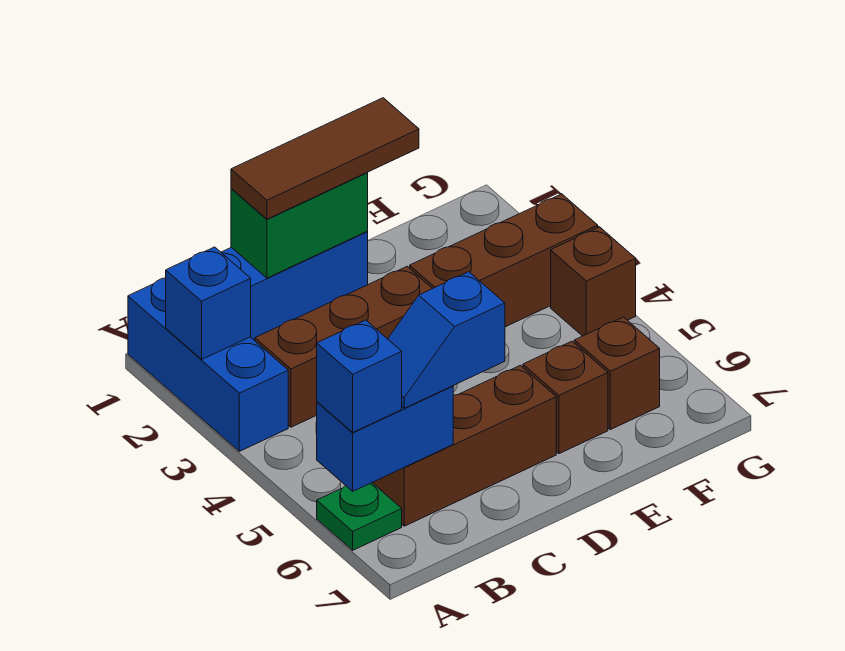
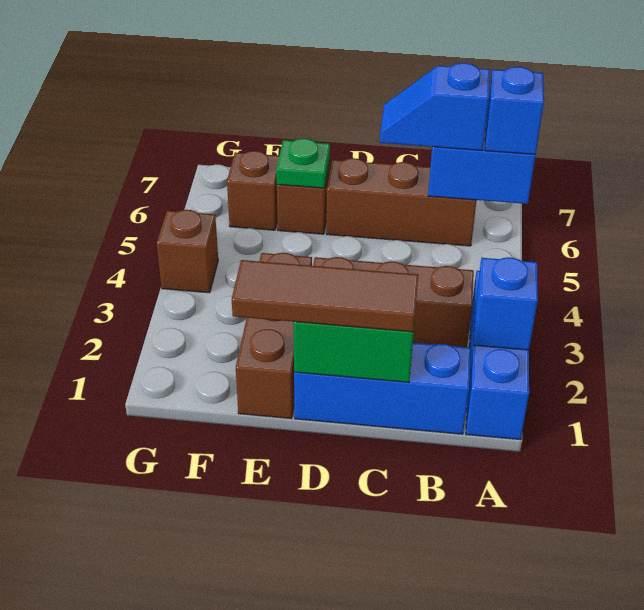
green plate A6 level 1 -> green plate E6 level 2
blue slope B6:C6 level 3 top C -> blue slope B6:C6 level 3 top B
brown brick E3:G3 level 1 -> brown brick E1:E3 level 1

